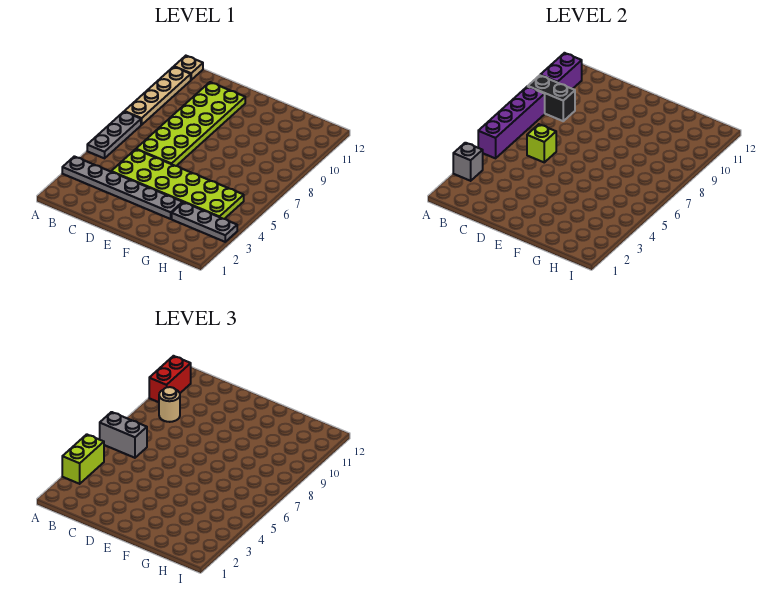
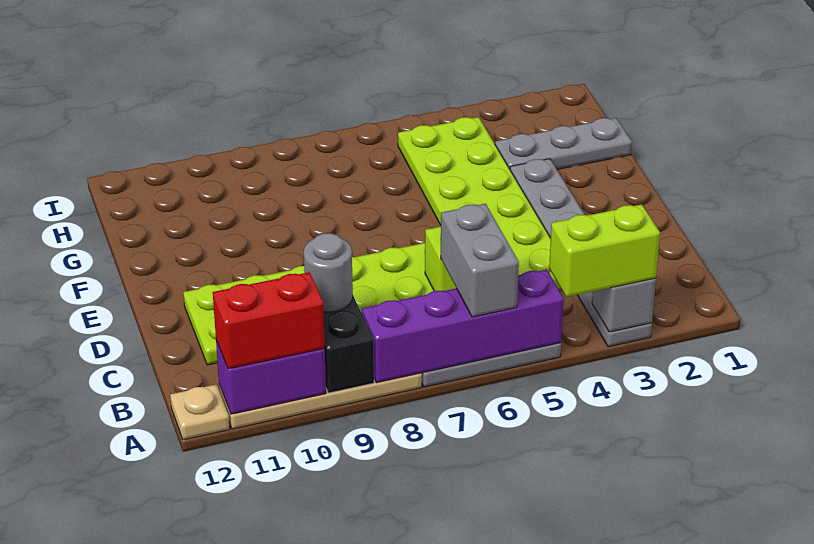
tan round brick B9 level 3 -> grey round brick B9 level 3
grey plate G3:I3 level 1 -> grey plate G1:G3 level 1

